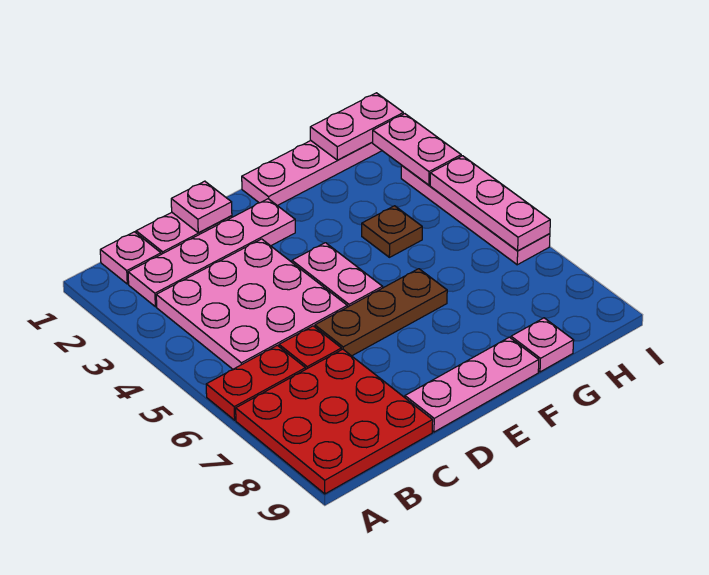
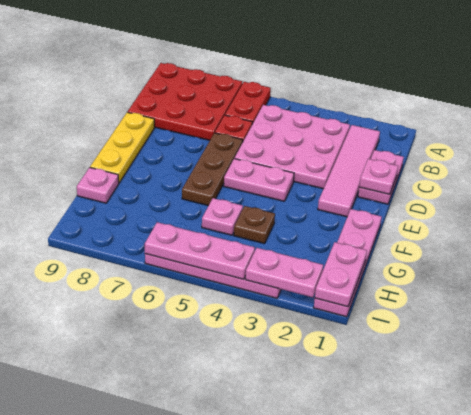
pink plate B1 level 1 -> pink plate G5 level 1
pink plate B2:E2 level 1 -> pink tile B2:E2 level 1
pink plate D9:F9 level 1 -> yellow plate D9:F9 level 1

